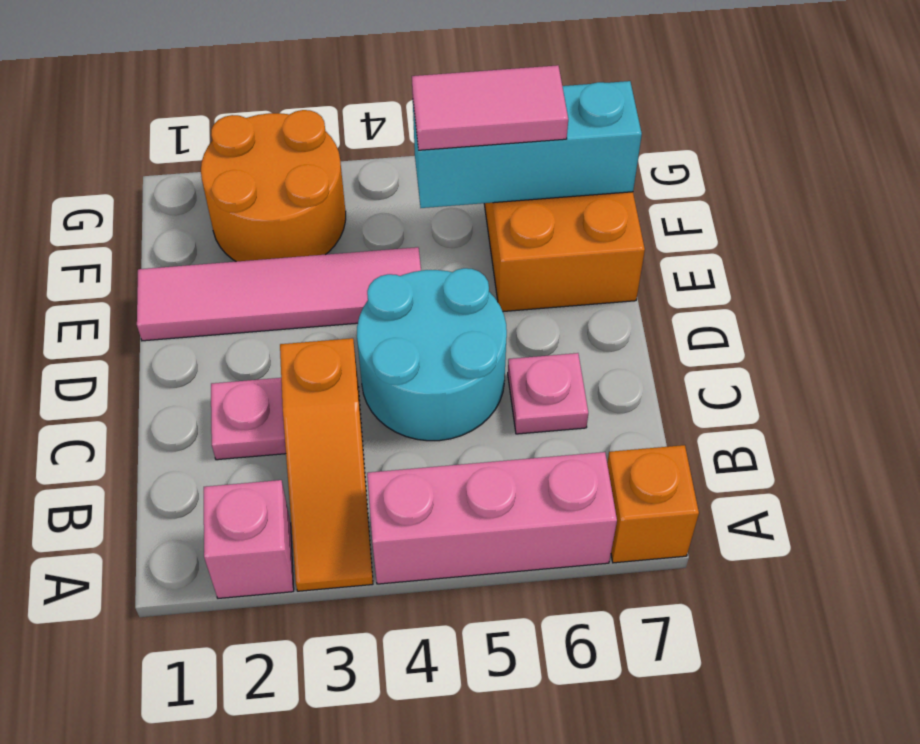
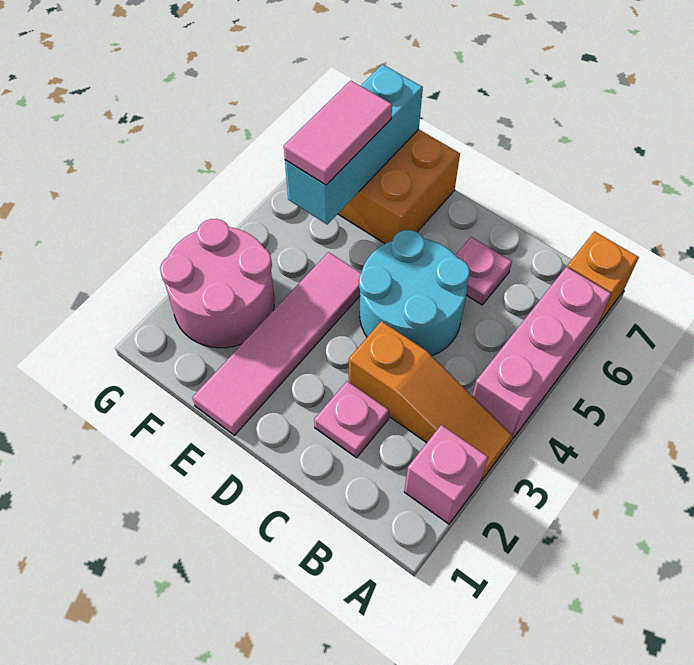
orange round brick F2:G3 level 1 -> pink round brick F2:G3 level 1

